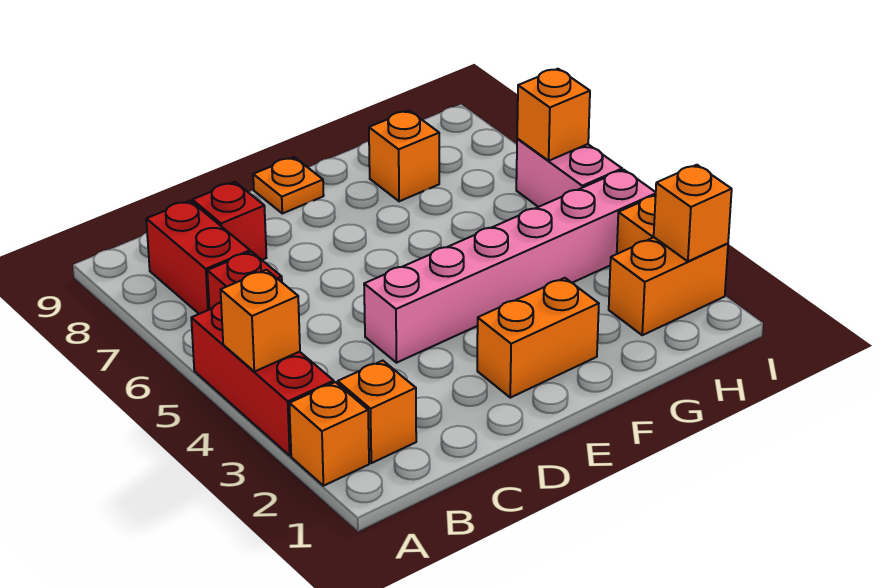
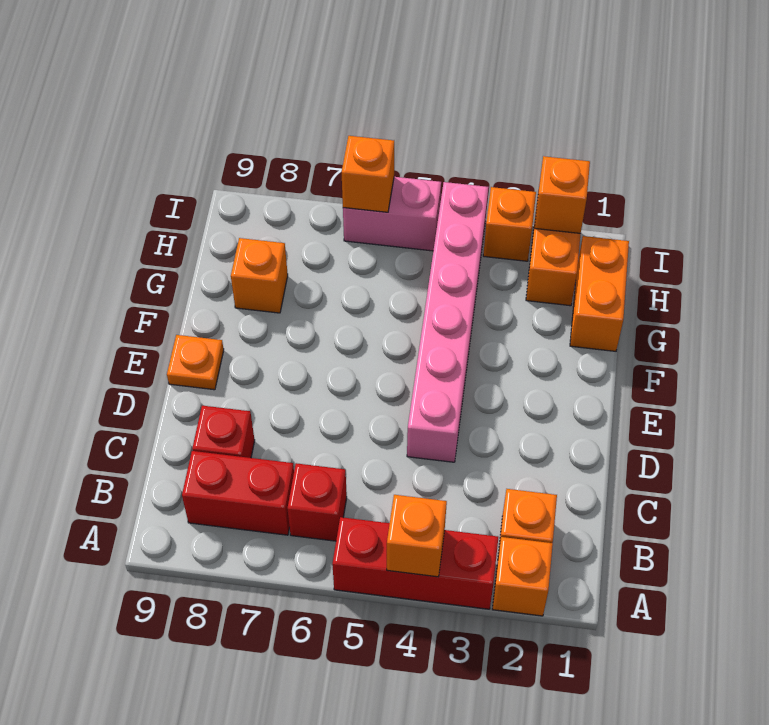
orange brick E2:F2 level 1 -> orange brick G1:H1 level 1

